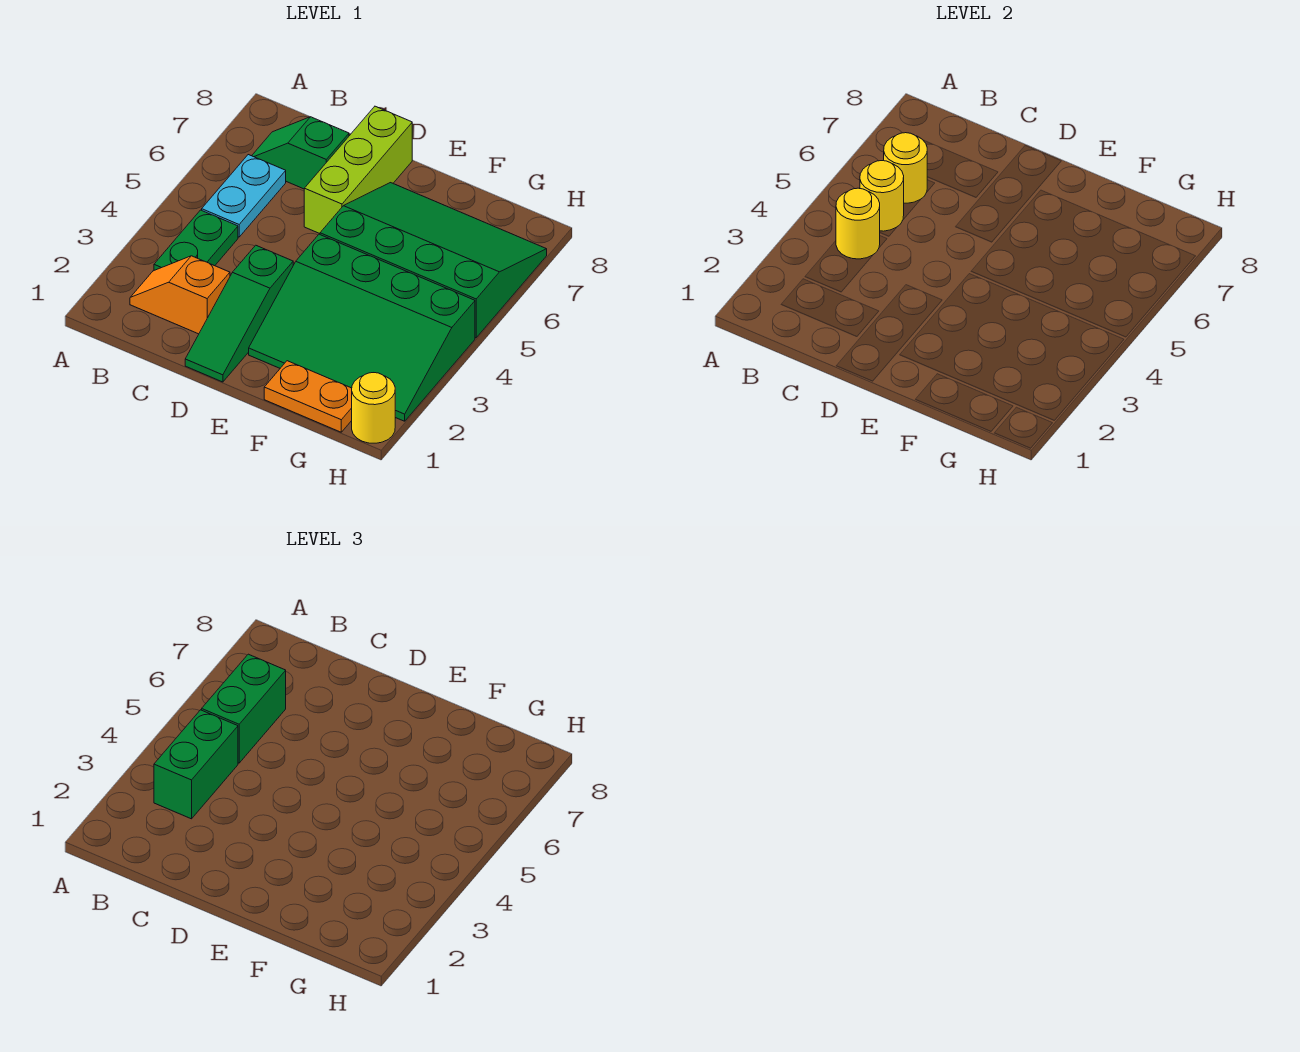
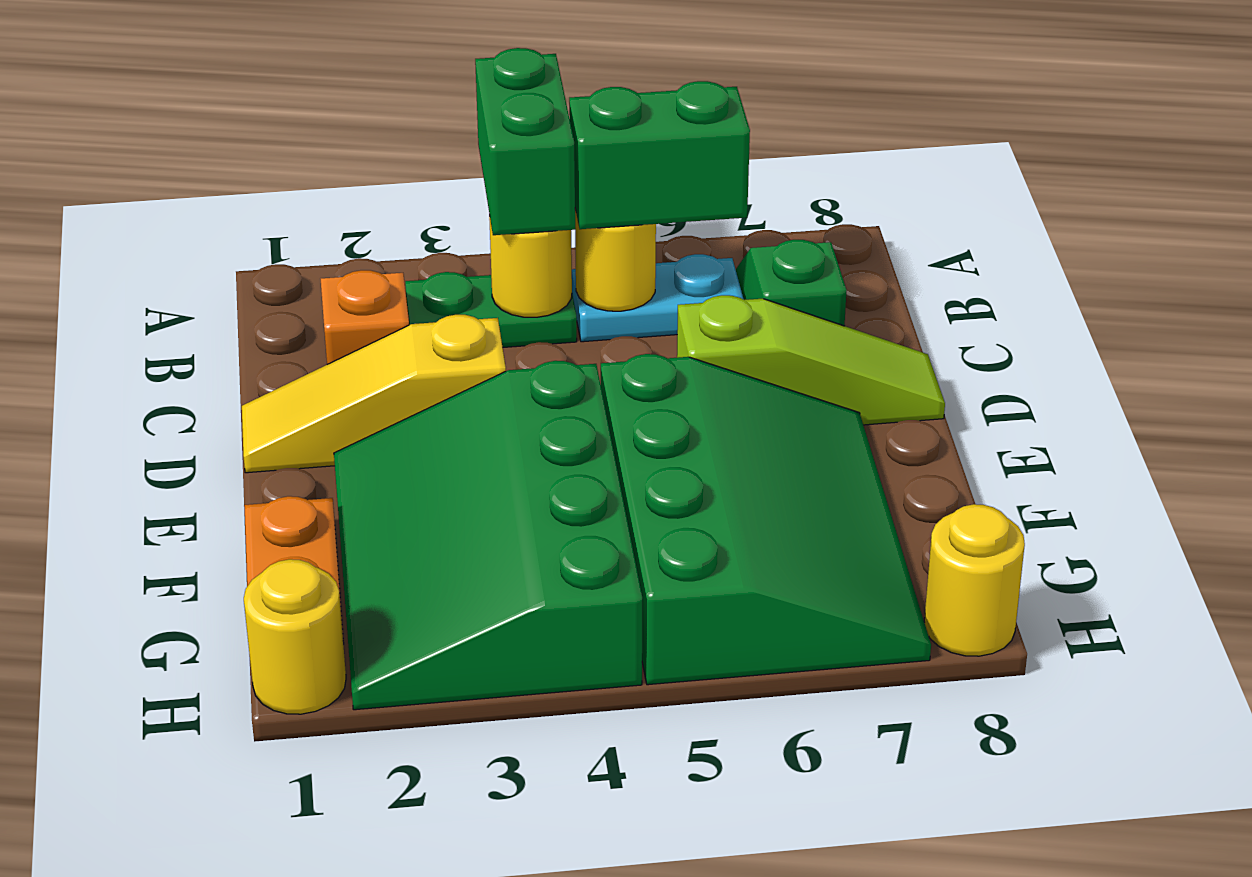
green brick B3:B4 level 3 -> green brick A4:B4 level 3
yellow round brick B6 level 2 -> yellow round brick H8 level 1
green slope D1:D3 level 1 top 3 -> yellow slope D1:D3 level 1 top 3
lime brick D6:D8 level 1 -> lime slope D6:D8 level 1 top 6

